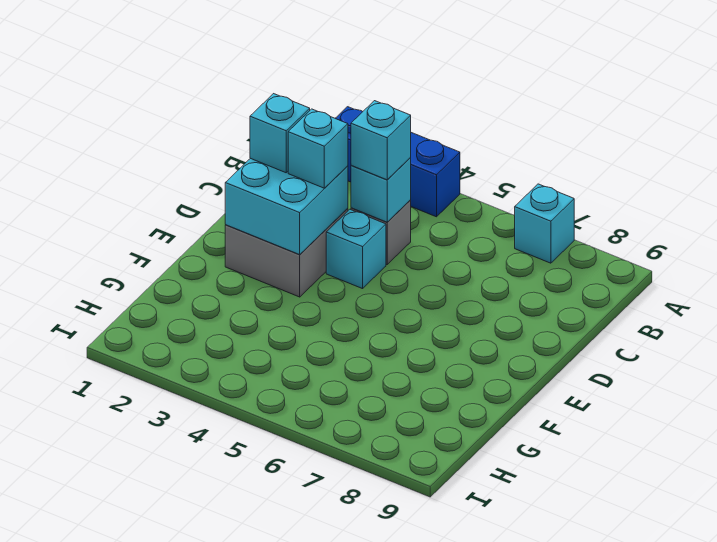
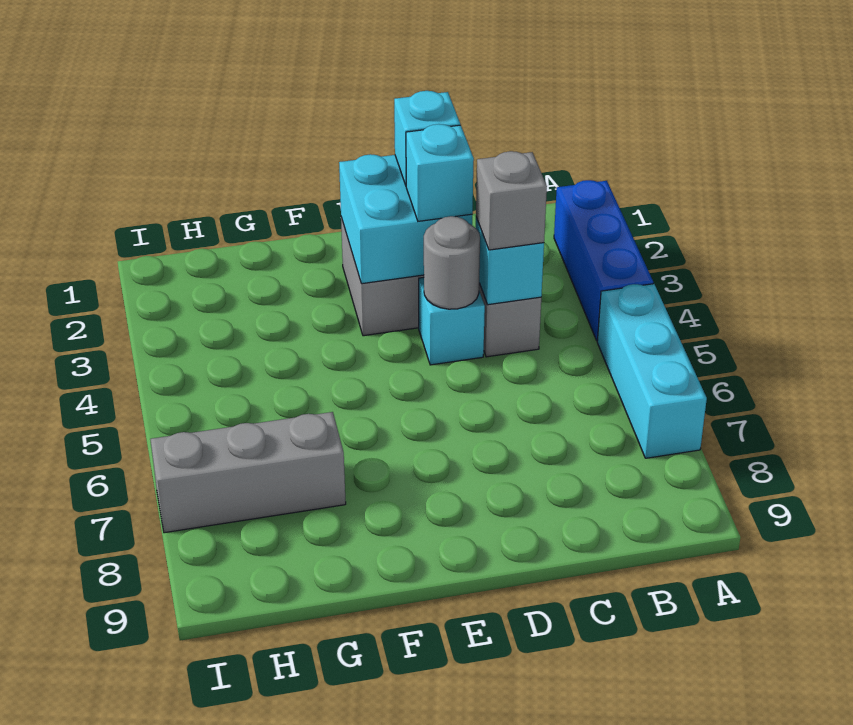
cyan brick A7 level 1 -> cyan brick A5:A7 level 1
cyan brick C4 level 3 -> grey brick C4 level 3
none -> grey round brick D4 level 2
none -> grey brick G7:I7 level 1

